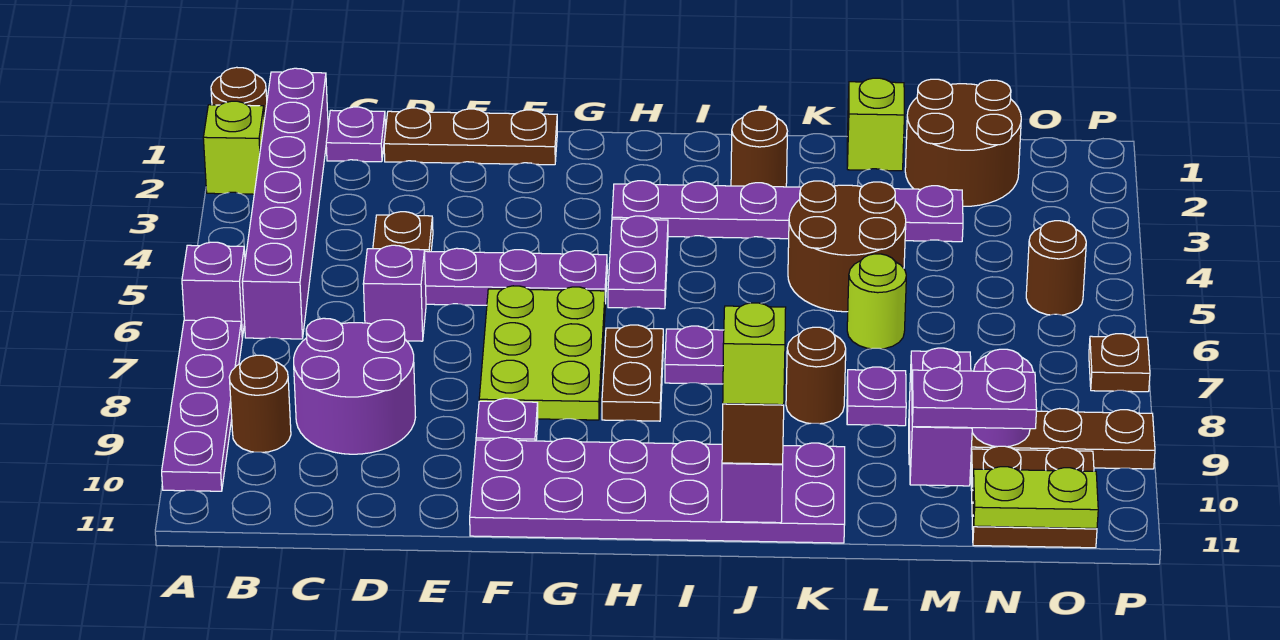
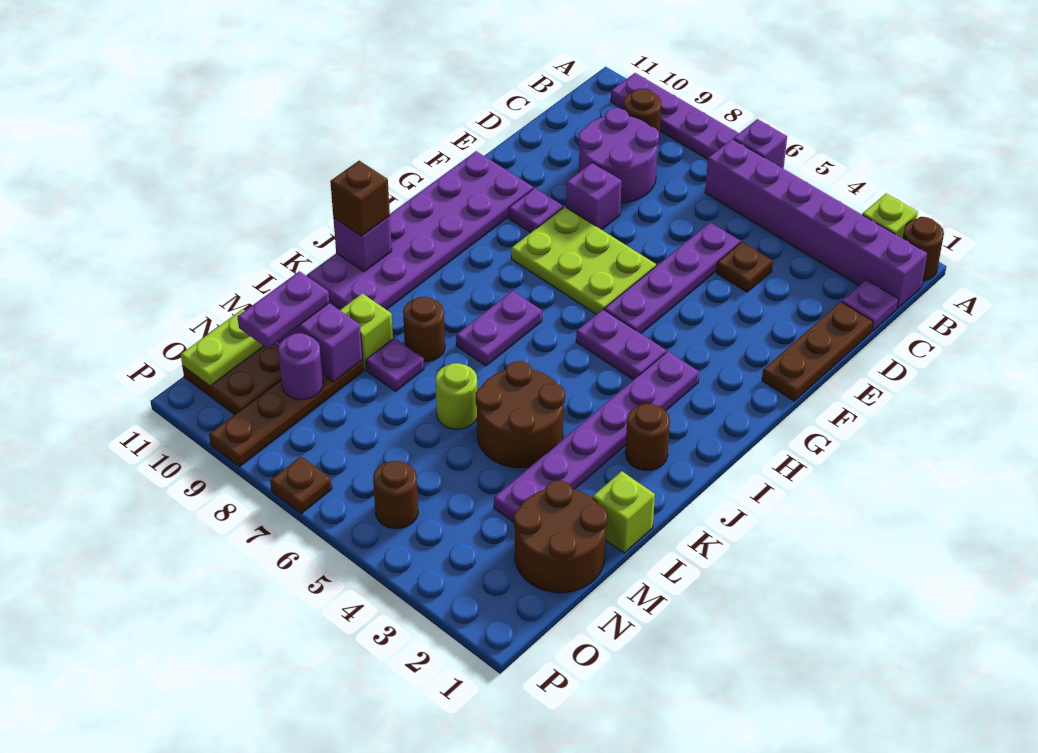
purple brick D6 level 1 -> purple brick E8 level 1
brown plate H7:H8 level 1 -> none
lime brick J11 level 4 -> lime brick L9 level 1

